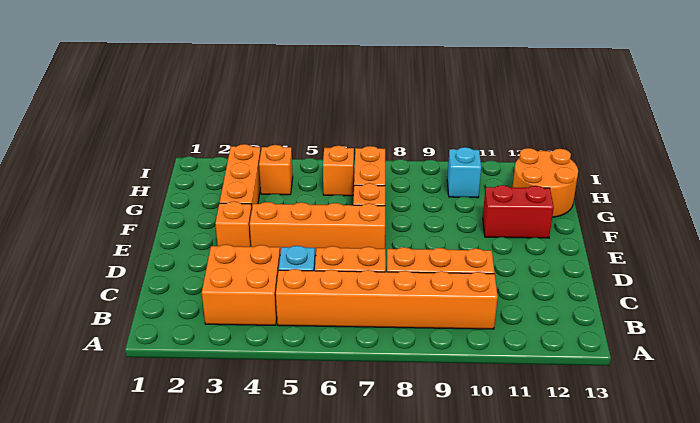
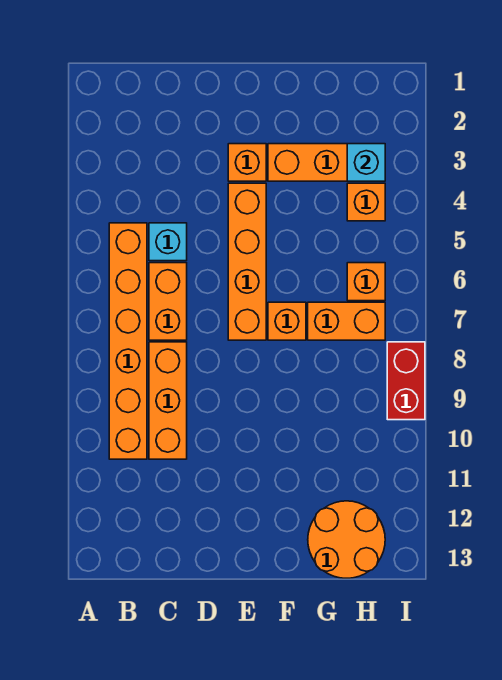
orange brick B3:C4 level 1 -> none
red brick F11:F12 level 1 -> red brick I8:I9 level 1
cyan brick H10 level 1 -> cyan brick H3 level 2

